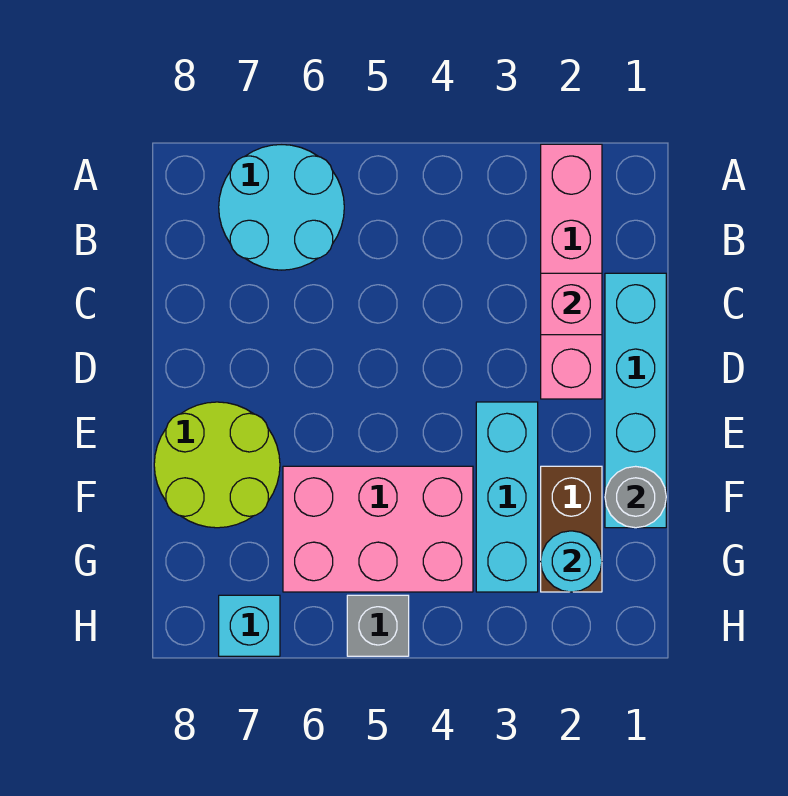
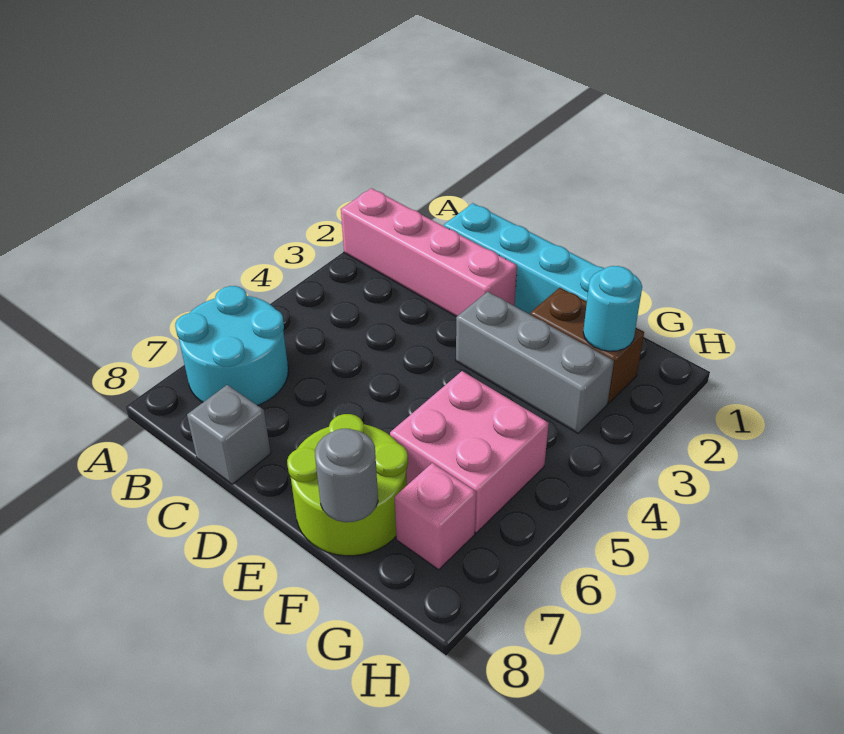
pink brick C2 level 2 -> pink brick G7 level 1
cyan brick E3:G3 level 1 -> grey brick E3:G3 level 1
grey round brick F1 level 2 -> grey round brick F8 level 2
pink brick F4:G6 level 1 -> pink brick F5:G6 level 1
grey brick H5 level 1 -> grey brick C8 level 1
cyan brick H7 level 1 -> none

